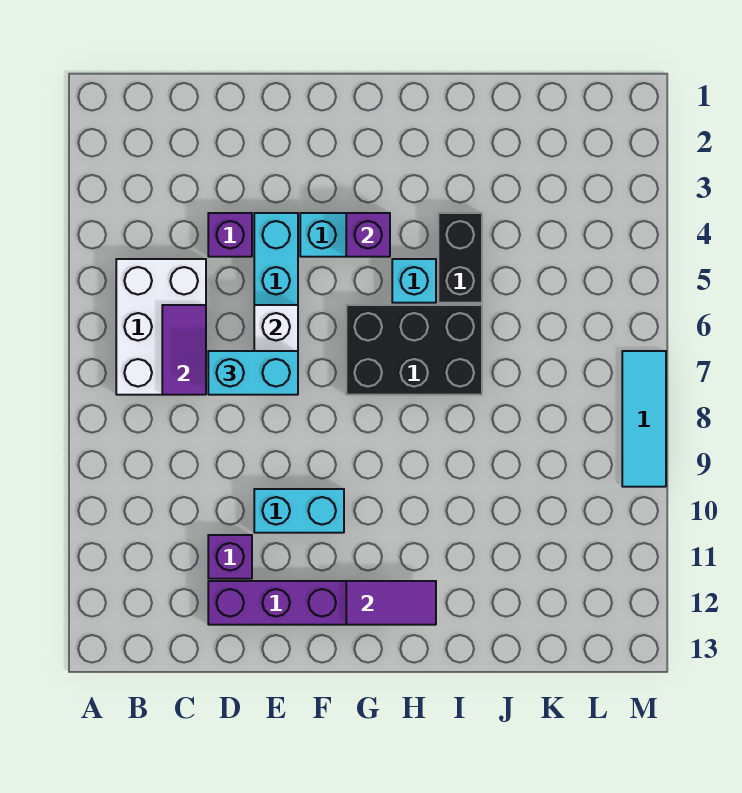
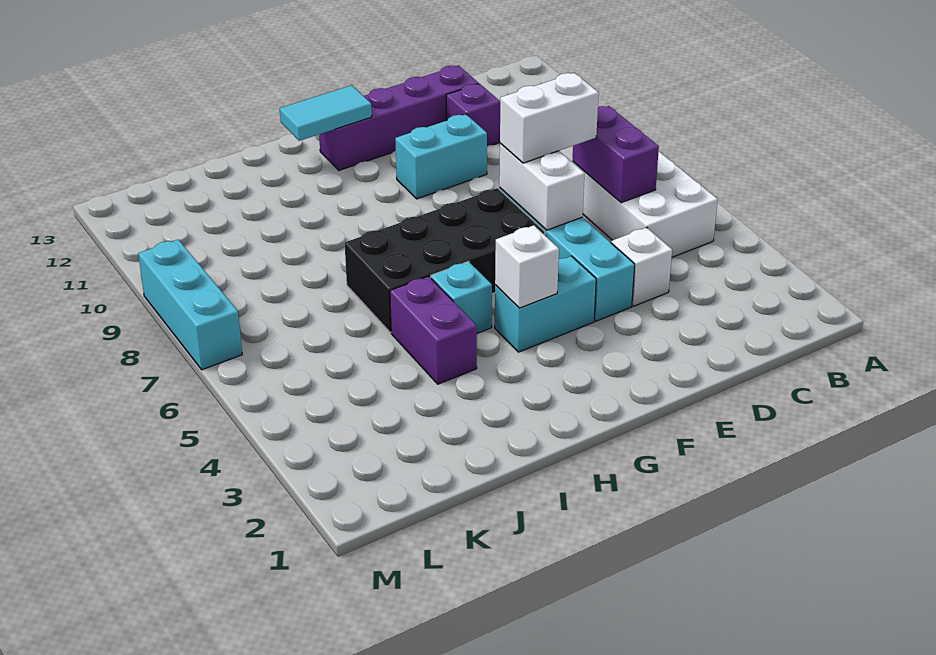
purple tile C6:C7 level 2 -> purple brick C6:C7 level 2
purple brick D4 level 1 -> white brick D4 level 1
cyan brick D7:E7 level 3 -> white brick D7:E7 level 3
purple brick G4 level 2 -> white brick G4 level 2
black brick G6:I7 level 1 -> black brick F6:I7 level 1
purple tile G12:H12 level 2 -> cyan tile G12:H12 level 2
black brick I4:I5 level 1 -> purple brick I4:I5 level 1
cyan tile M7:M9 level 1 -> cyan brick M7:M9 level 1

